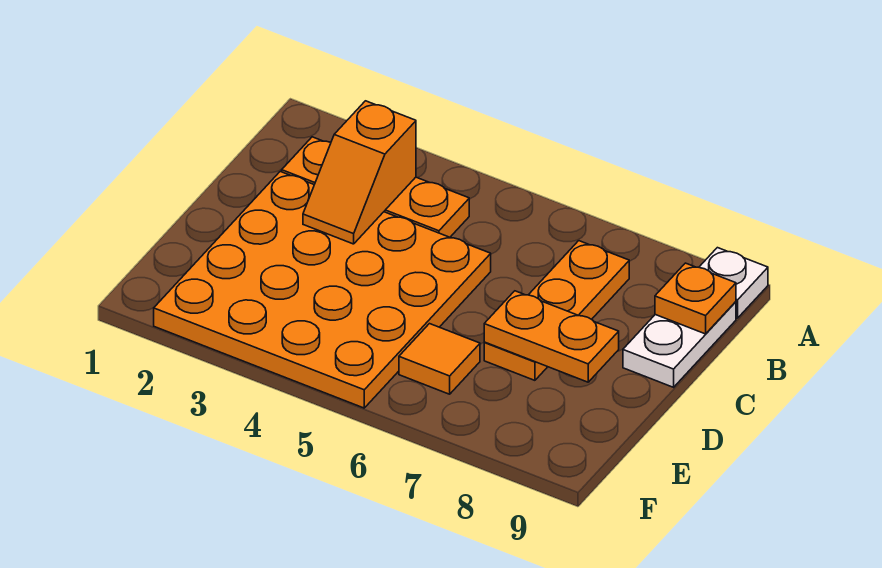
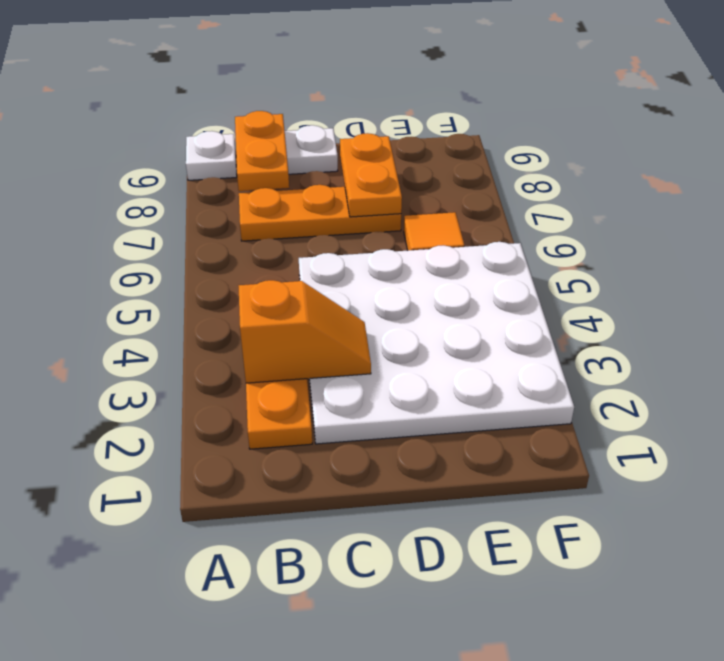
orange plate B9 level 2 -> orange plate B8:B9 level 2
orange plate C2:F5 level 1 -> white plate C2:F5 level 1

